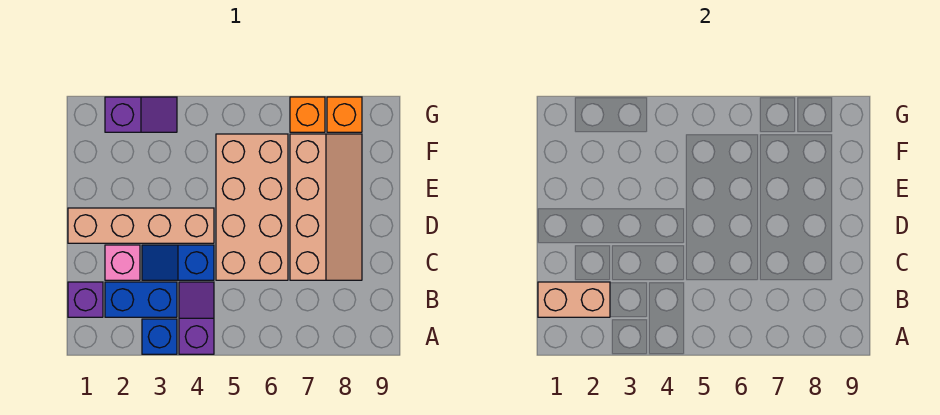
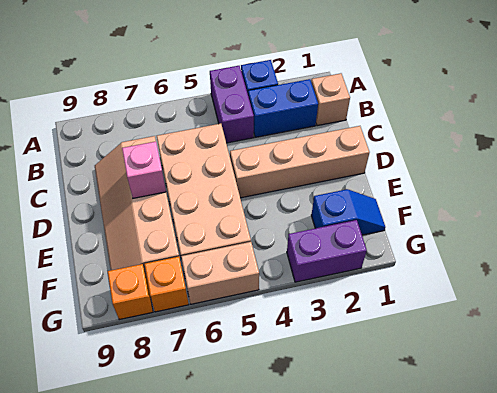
purple slope A4:B4 level 1 top A -> purple brick A4:B4 level 1
purple brick B1 level 1 -> tan brick B1 level 1
tan brick B1:B2 level 2 -> tan brick G5:G6 level 1
pink brick C2 level 1 -> pink brick D7 level 2
blue slope C3:C4 level 1 top 4 -> blue slope F1:F2 level 1 top 2
purple slope G2:G3 level 1 top 2 -> purple brick G2:G3 level 1

